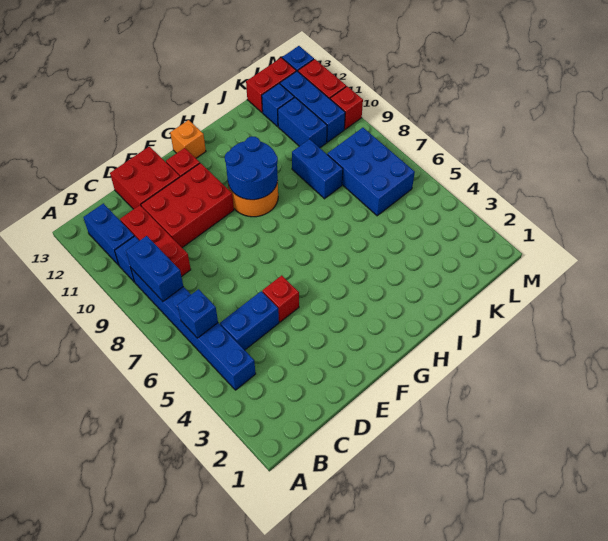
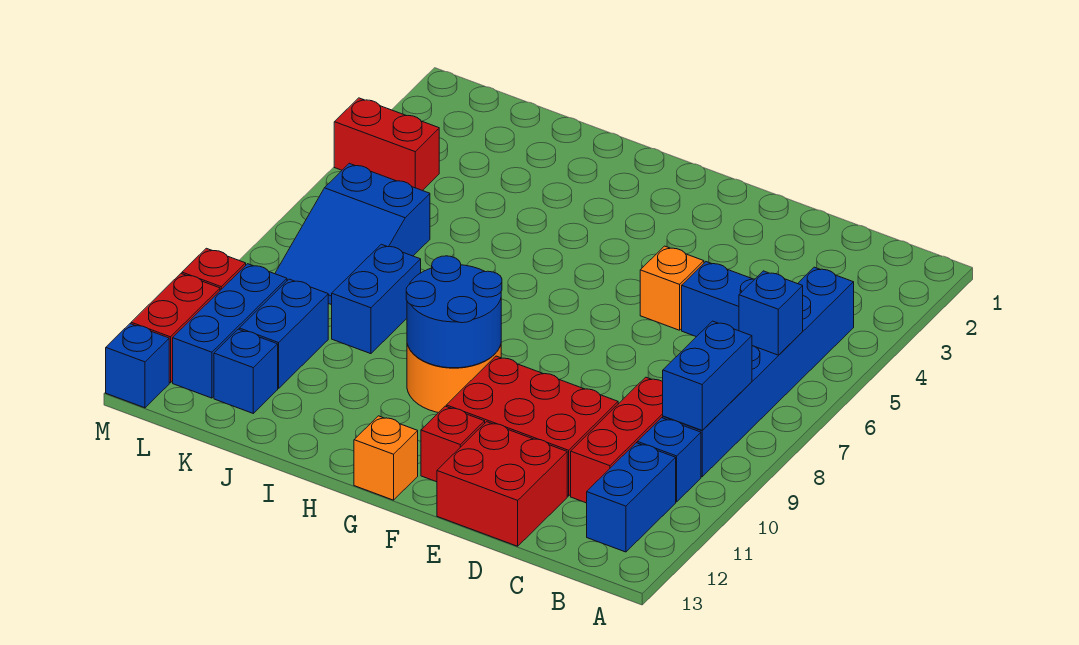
red brick E5 level 1 -> orange brick E5 level 1
blue brick K6:L8 level 1 -> blue slope K6:L8 level 1 top 6
red brick K13:L13 level 1 -> red brick L4:M4 level 1

